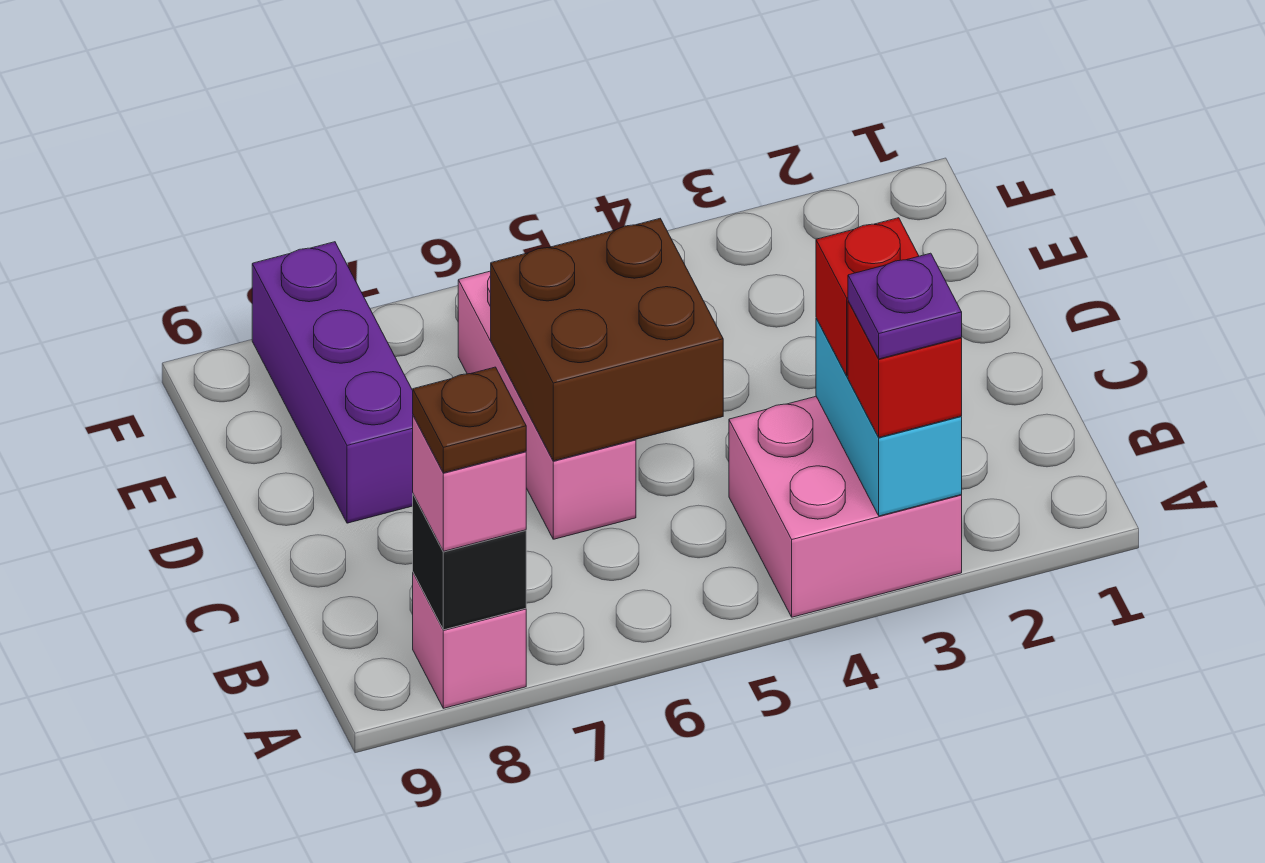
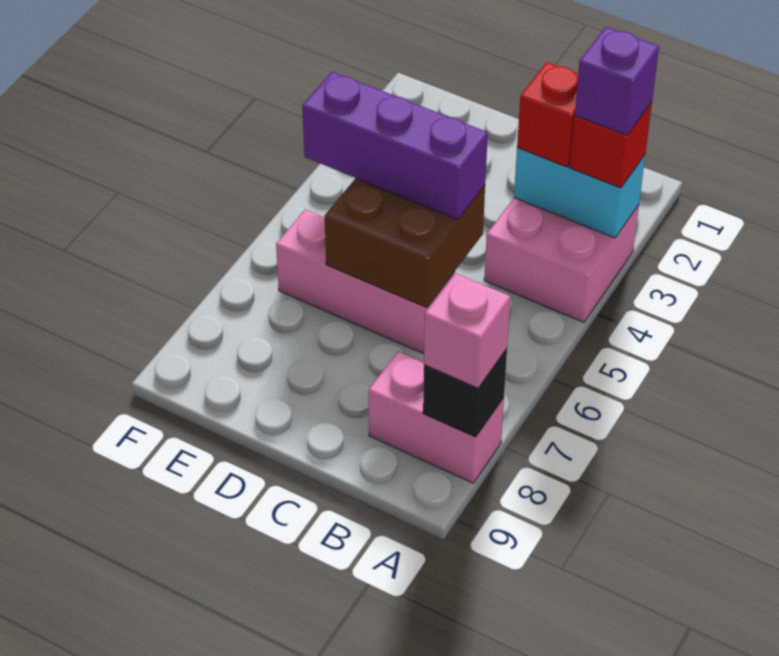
purple plate A3 level 4 -> purple brick A3 level 4
pink brick A8 level 1 -> pink brick A8:B8 level 1
brown plate A8 level 4 -> none
purple brick D8:F8 level 1 -> purple brick C5:E5 level 3

